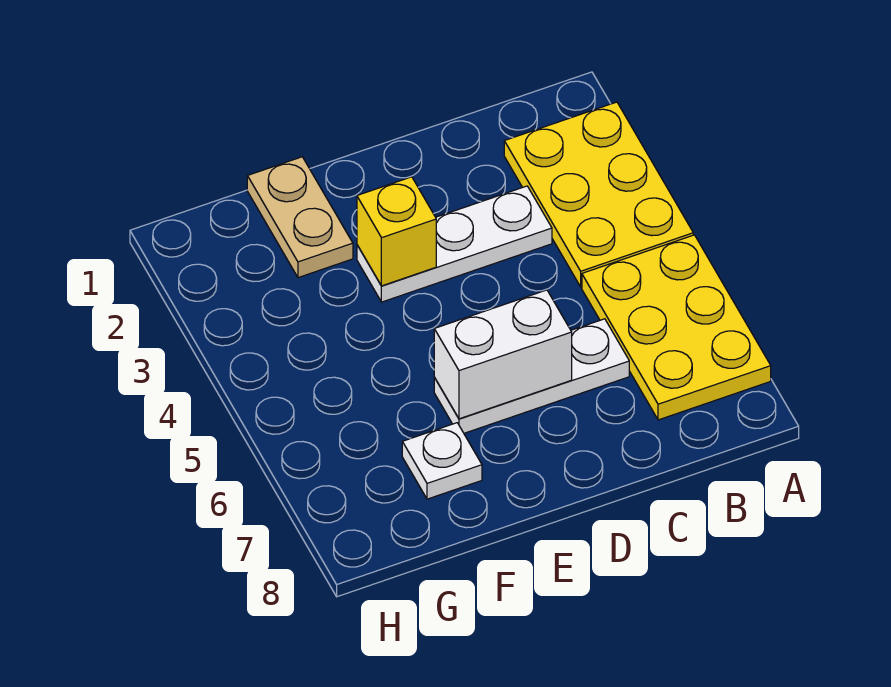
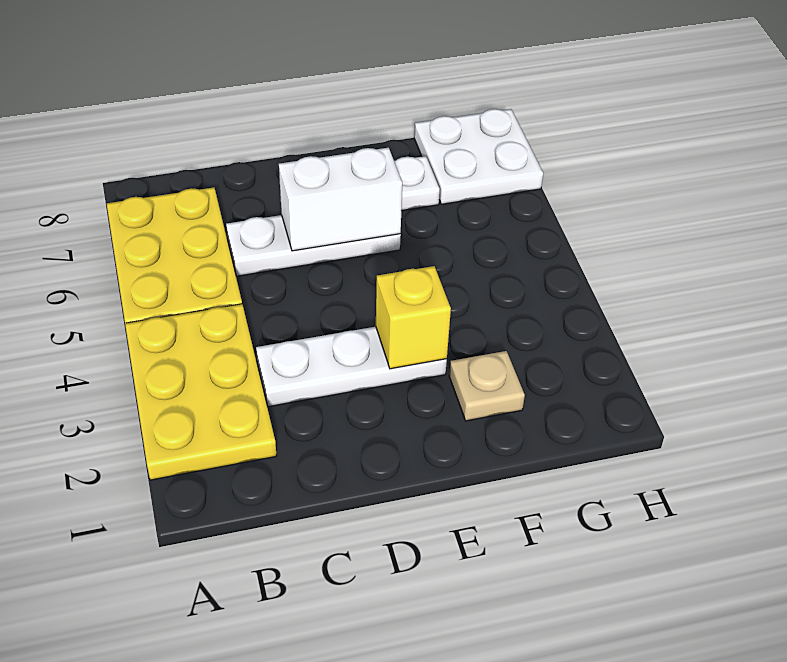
tan plate F1:F2 level 1 -> tan plate F2 level 1
none -> white plate G7:H8 level 1

